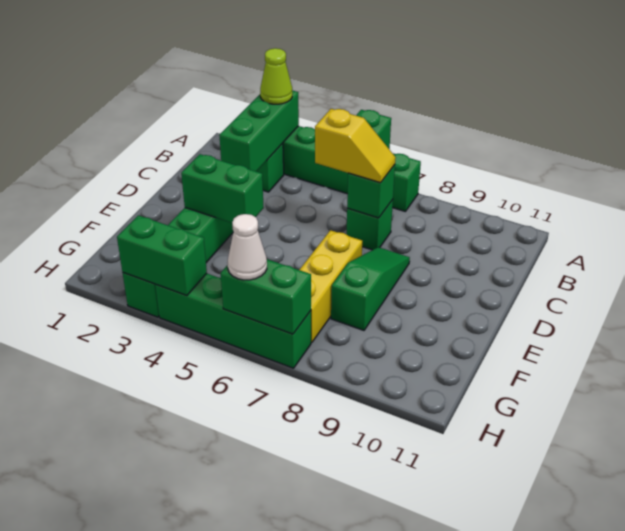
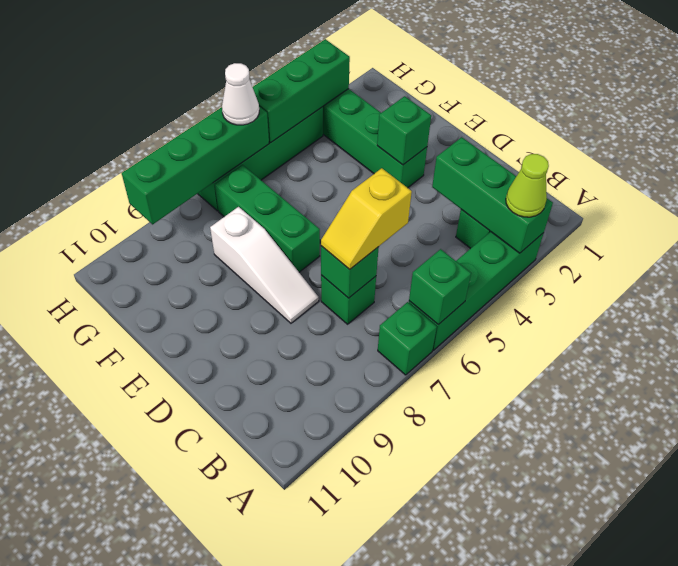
green slope D8:F8 level 1 top F -> white slope D8:F8 level 1 top F
green brick E3:E4 level 2 -> green brick E3 level 2
yellow brick E7:G7 level 1 -> green brick E7:G7 level 1
green brick H3:H4 level 2 -> green brick H3:H5 level 2
green brick H6:H7 level 2 -> green brick H6:H9 level 2

